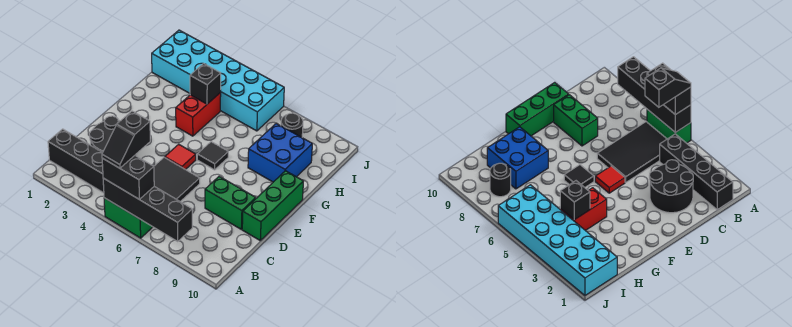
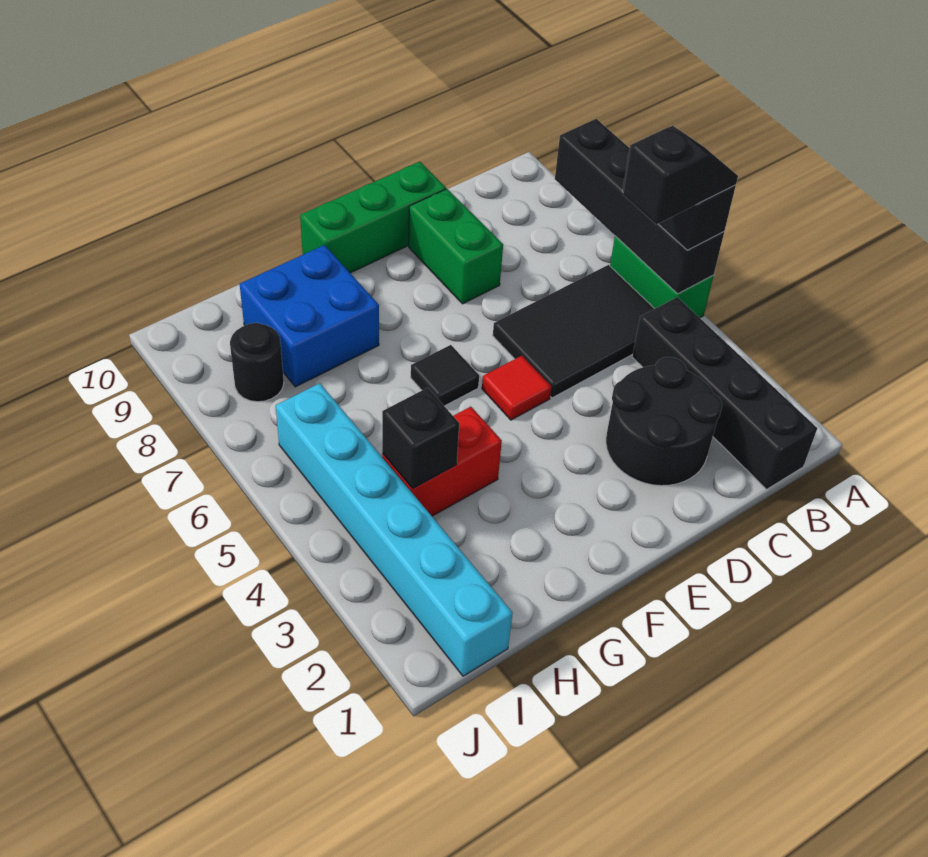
cyan brick I1:J6 level 1 -> cyan brick I1:I6 level 1

